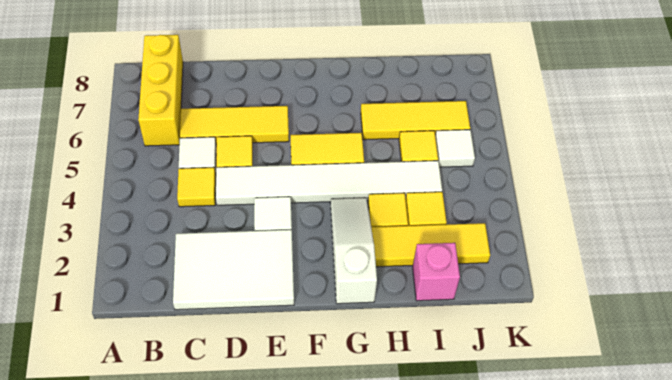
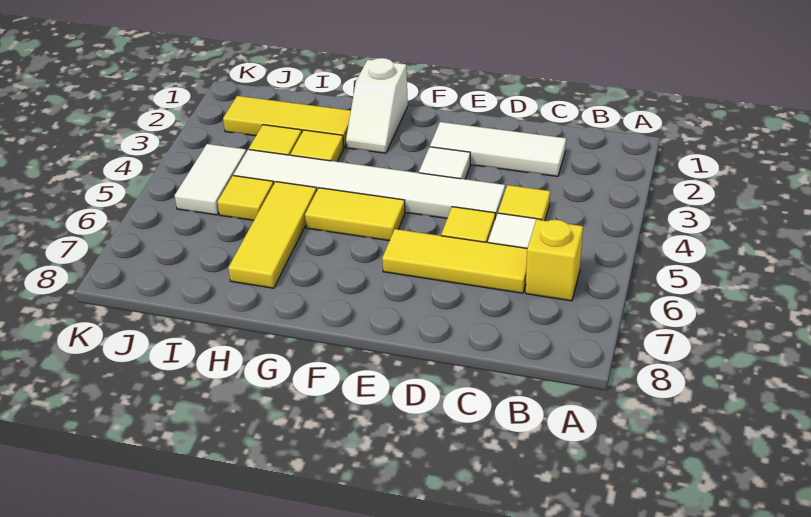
yellow brick B6:B8 level 1 -> yellow brick B6 level 1
white tile C1:E2 level 1 -> white tile C2:E2 level 1
white slope G1:G3 level 1 top 1 -> white slope G1:G2 level 1 top 1
yellow tile H6:J6 level 1 -> yellow tile H5:H7 level 1
pink brick I1 level 1 -> none
white tile J5 level 1 -> white tile J4:J5 level 1

